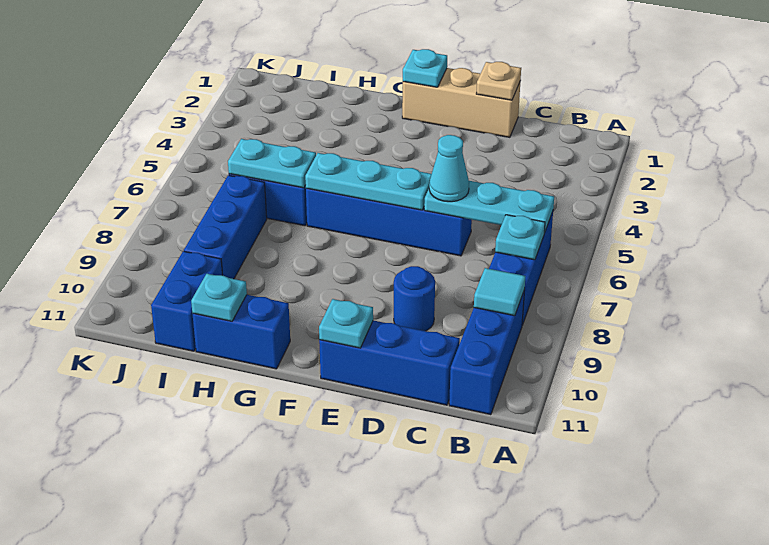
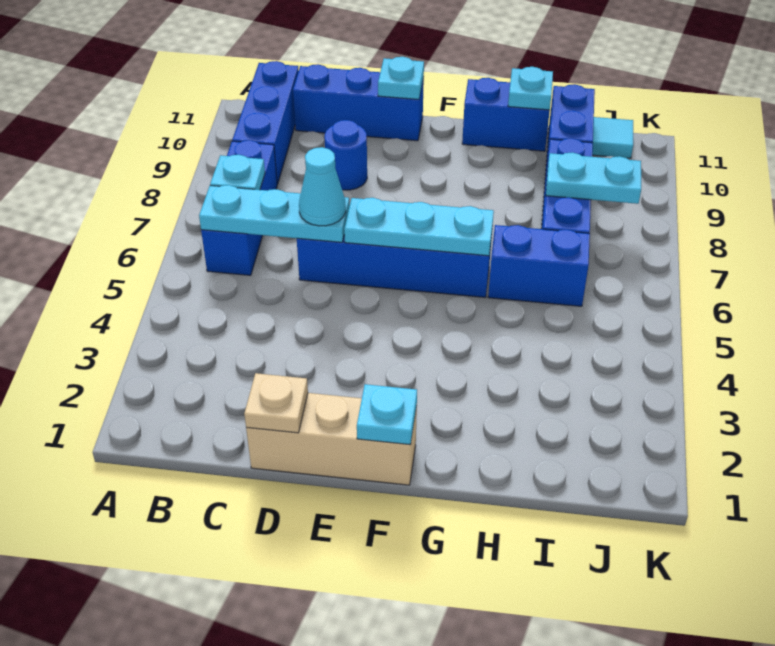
cyan tile B9 level 2 -> cyan tile J11 level 1
cyan plate H6:I6 level 2 -> cyan plate I8:J8 level 2

